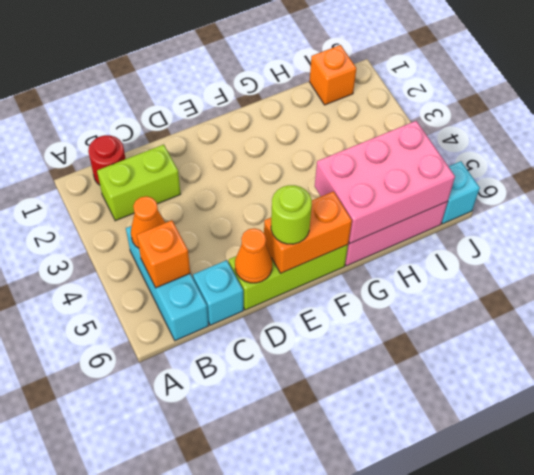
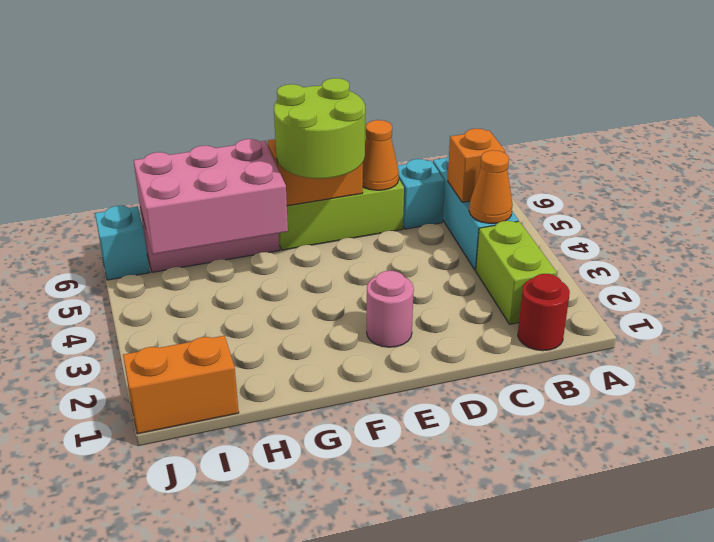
lime brick B2:C2 level 1 -> lime brick B2:B3 level 1
none -> pink round brick E2 level 1
lime round brick E6 level 3 -> lime round brick E5:F6 level 3
orange brick I1 level 1 -> orange brick I1:J1 level 1

